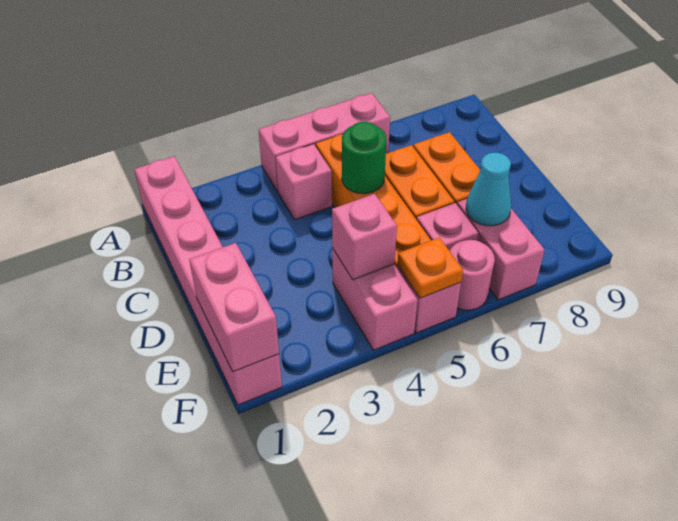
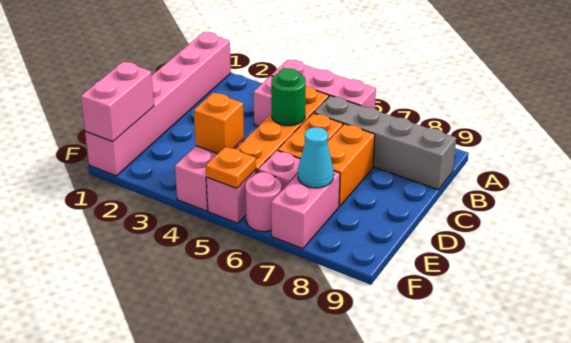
none -> grey brick B6:B9 level 1
pink brick E4 level 2 -> orange brick E4 level 2

